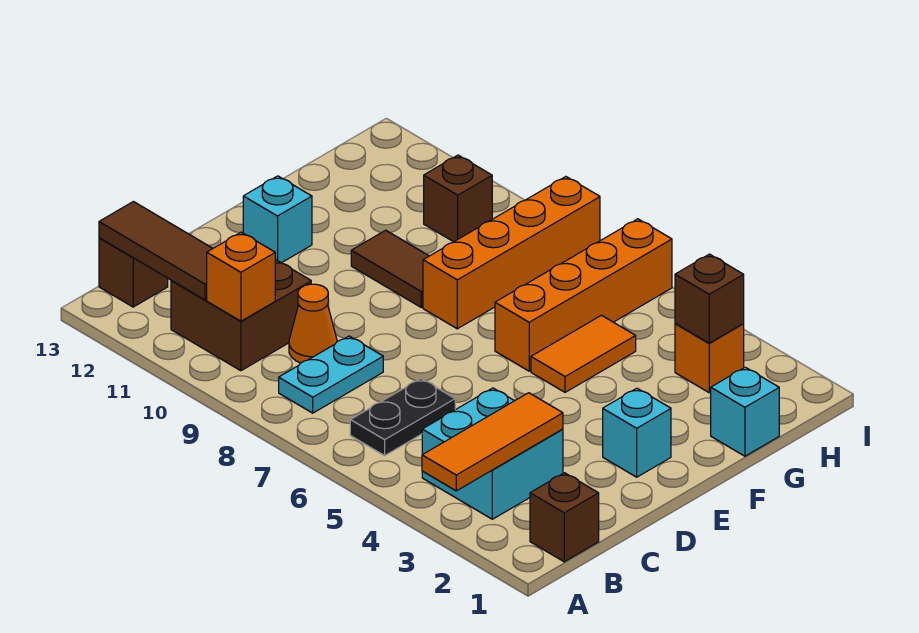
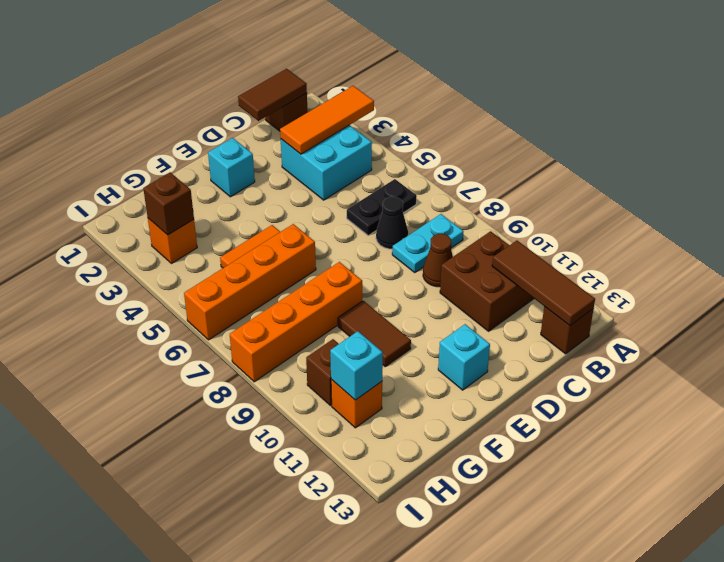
none -> brown tile B1:C1 level 2
orange brick B10 level 2 -> orange brick H11 level 1
none -> black cone C7 level 1
orange cone C9 level 1 -> brown cone C9 level 1
cyan brick G1 level 1 -> cyan brick H11 level 2

